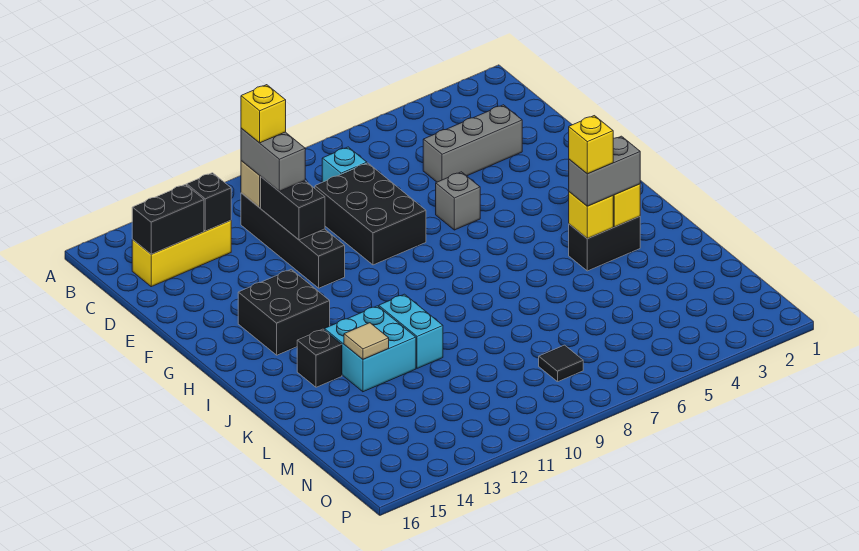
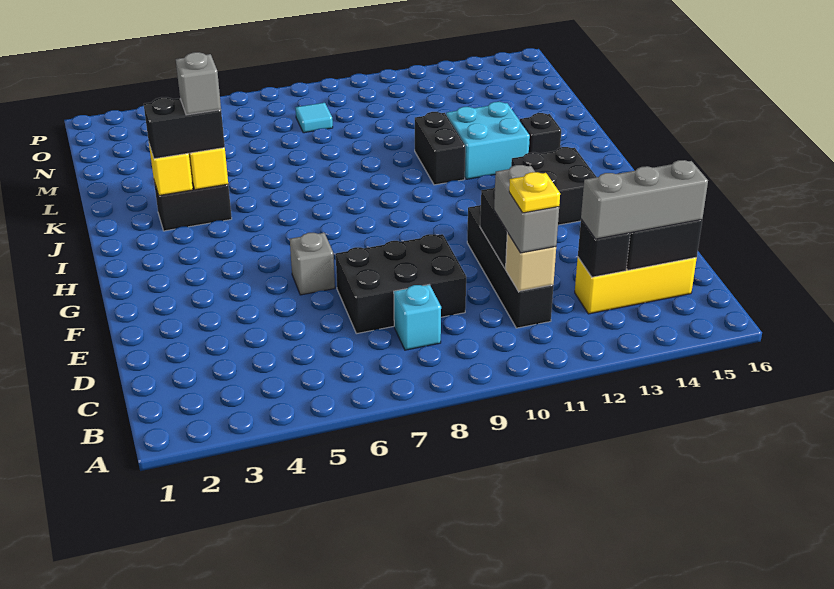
yellow brick C11 level 4 -> yellow plate C11 level 4
grey brick D3:D5 level 1 -> grey brick C13:C15 level 3
black brick D8:F9 level 1 -> black brick D7:E9 level 1
grey brick J3:J4 level 3 -> black brick J3:J4 level 3
yellow brick J4 level 4 -> grey brick J4 level 4
cyan brick J11:K11 level 1 -> black brick J11:K11 level 1
tan tile K13 level 2 -> none
black tile N8 level 1 -> cyan tile N8 level 1

